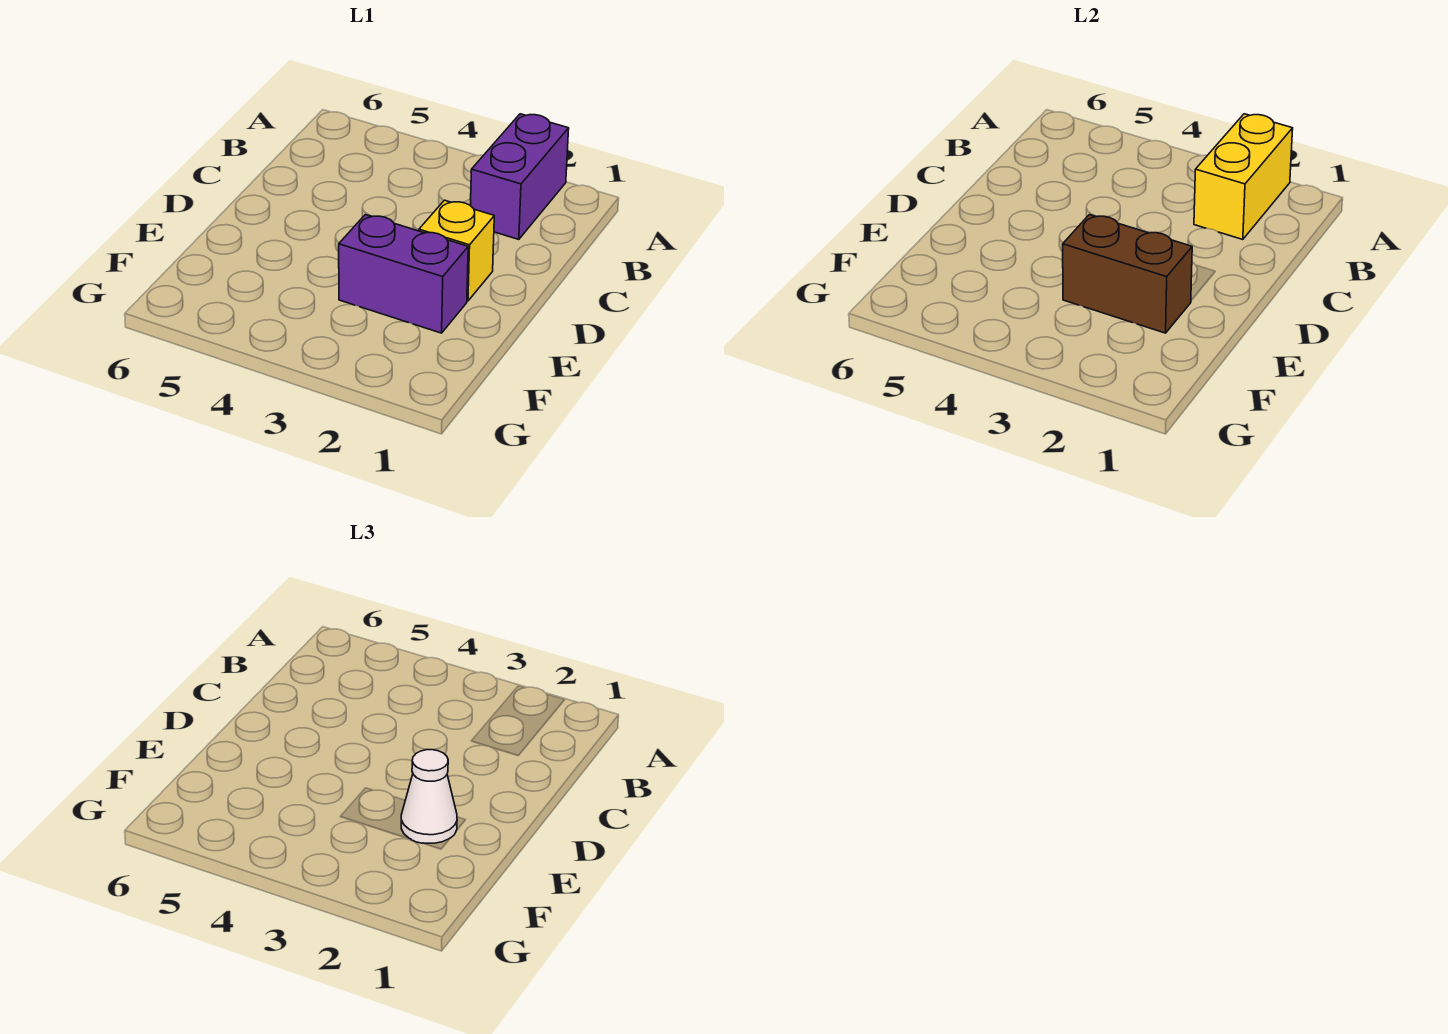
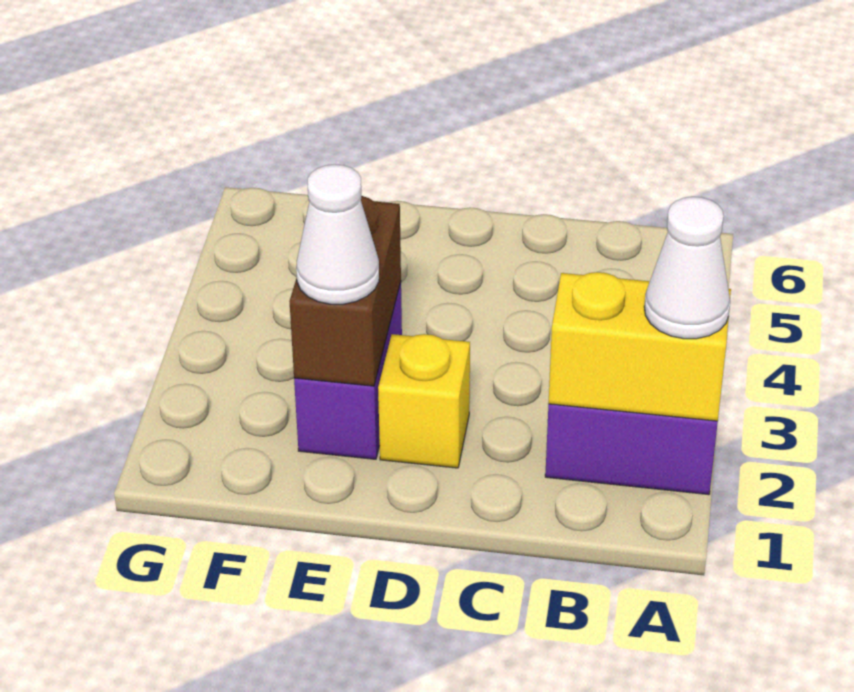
none -> white cone A2 level 3

